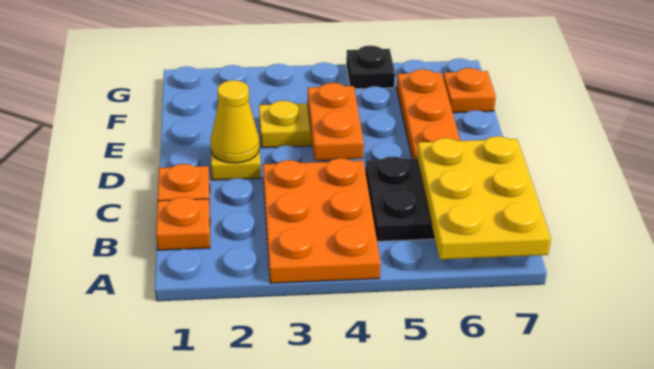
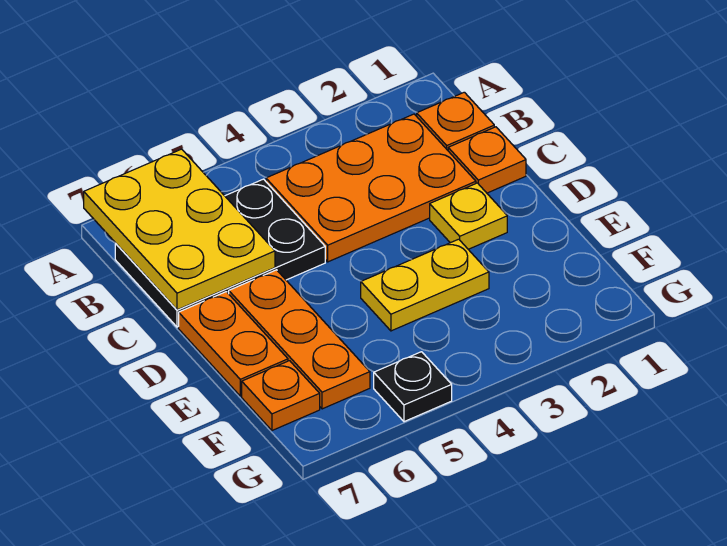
orange plate A3:C4 level 1 -> orange plate B2:C4 level 1
yellow cone D2 level 2 -> none
orange plate D4:E4 level 2 -> orange plate D7:E7 level 1

